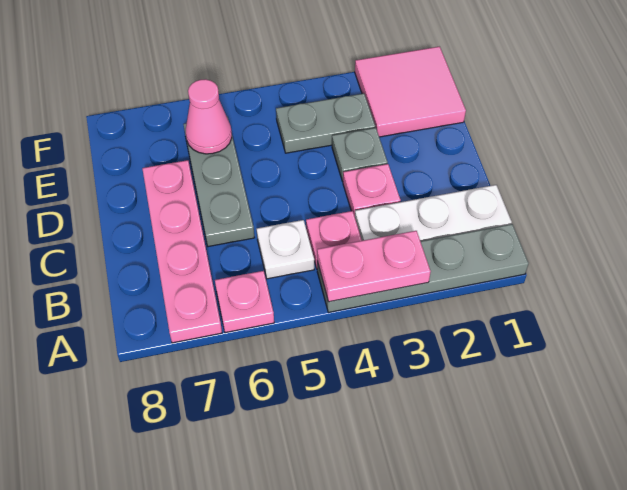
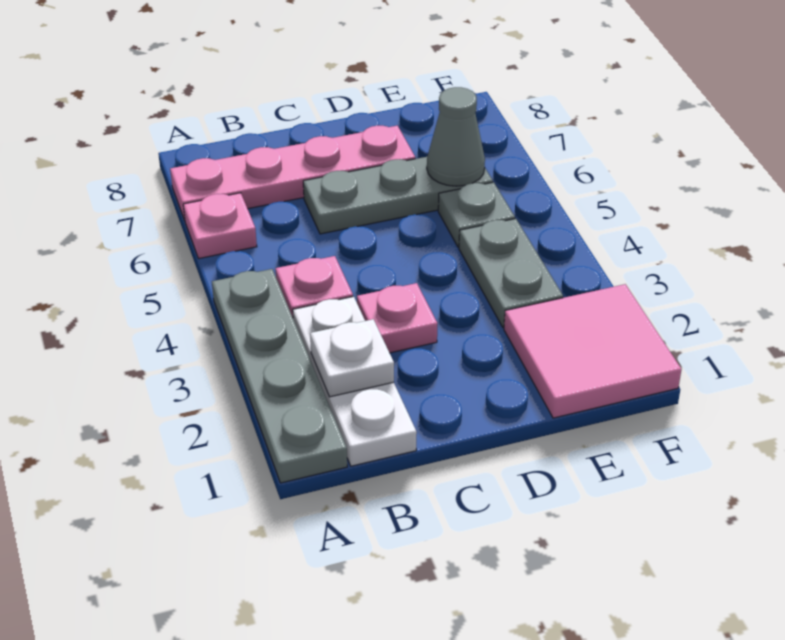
pink plate A3:A4 level 2 -> none
white plate B5 level 1 -> white plate B2 level 2
grey plate D3 level 1 -> grey plate E5 level 1
pink cone E6 level 2 -> grey cone E6 level 2

